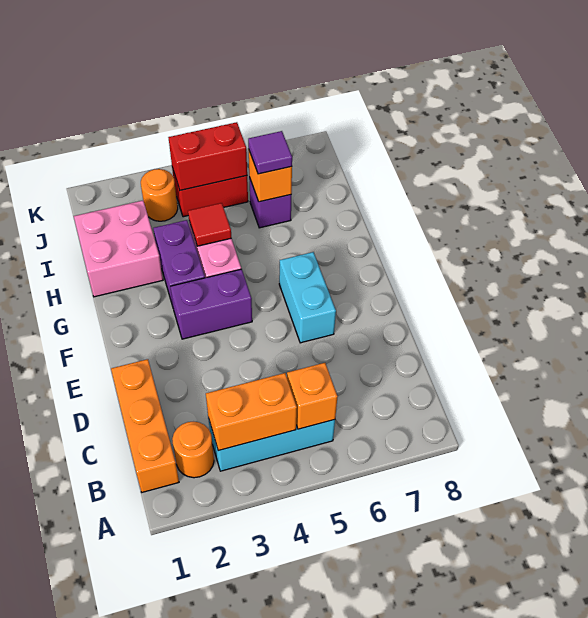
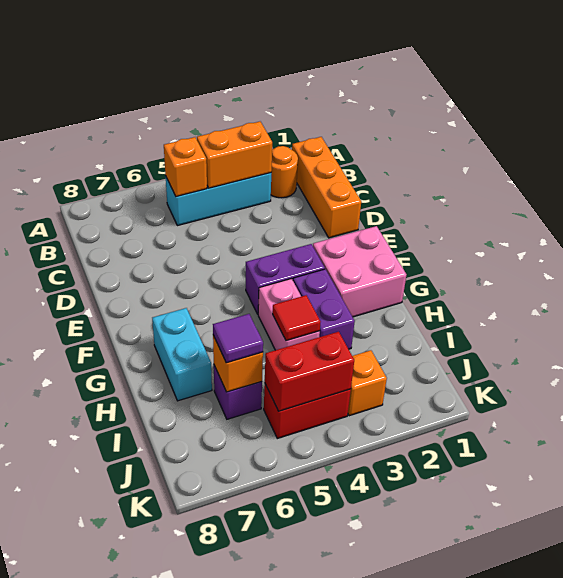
cyan brick E6:F6 level 1 -> cyan brick G7:H7 level 1
pink brick H1:I2 level 1 -> pink brick F1:G2 level 1
orange round brick J3 level 1 -> orange brick J3 level 1

